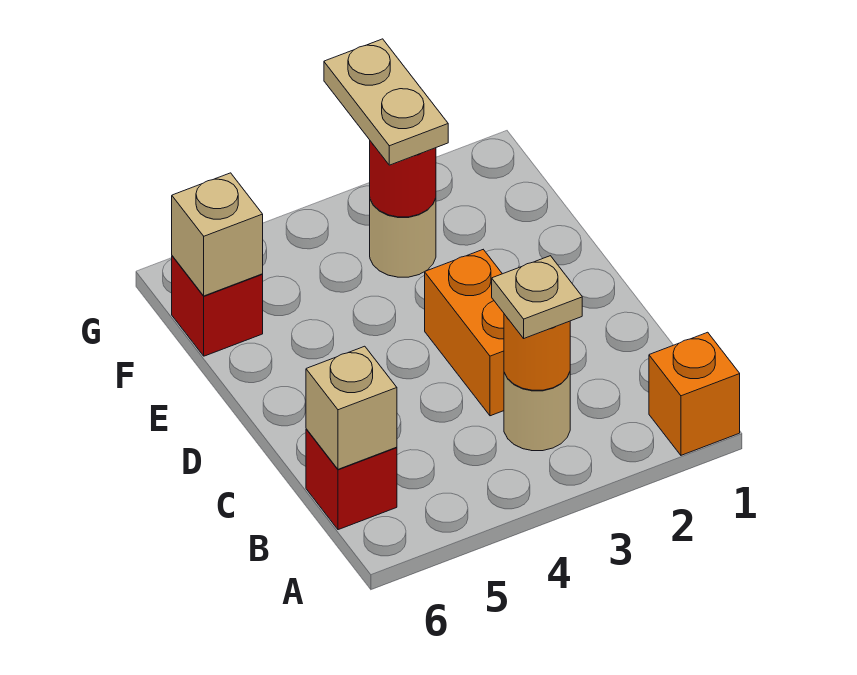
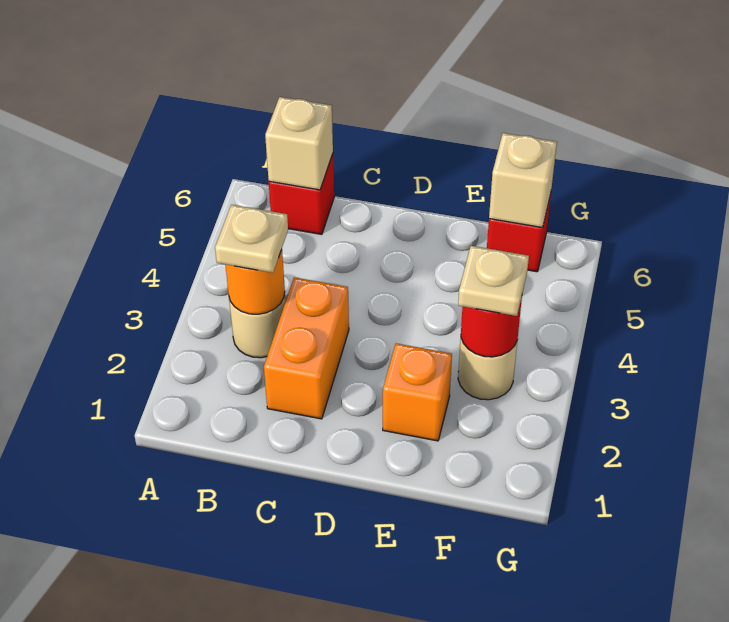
orange brick A1 level 1 -> orange brick E2 level 1
orange brick C3:D3 level 1 -> orange brick C2:C3 level 1
tan plate F3:G3 level 3 -> tan plate F3 level 3

